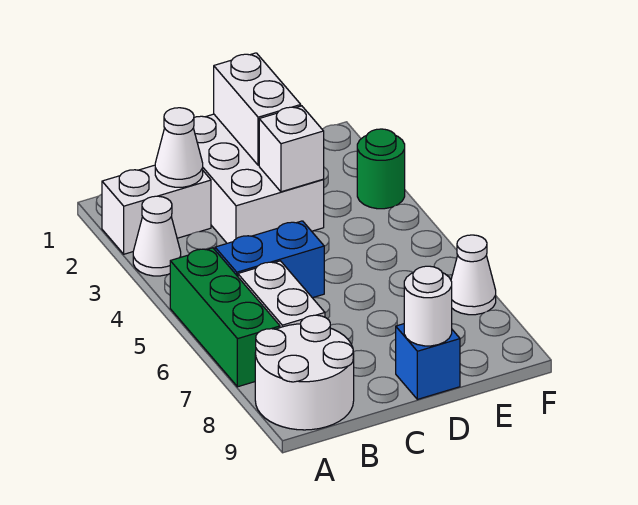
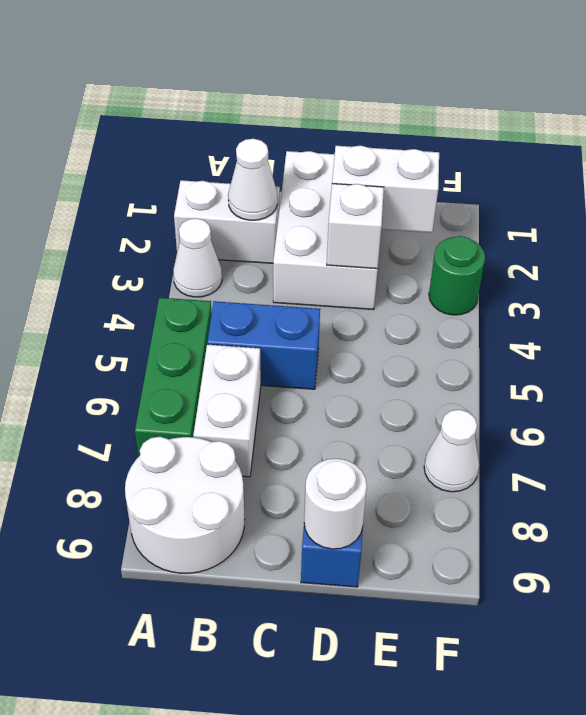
white brick D1:D2 level 2 -> white brick D2:E2 level 2

